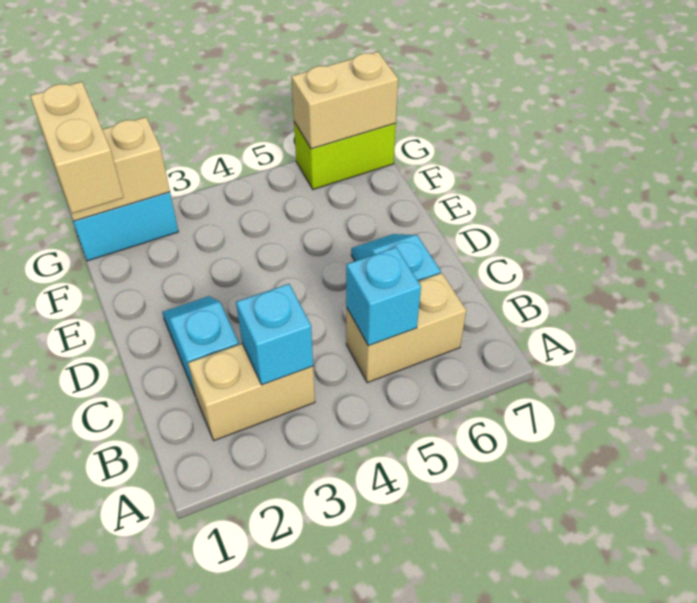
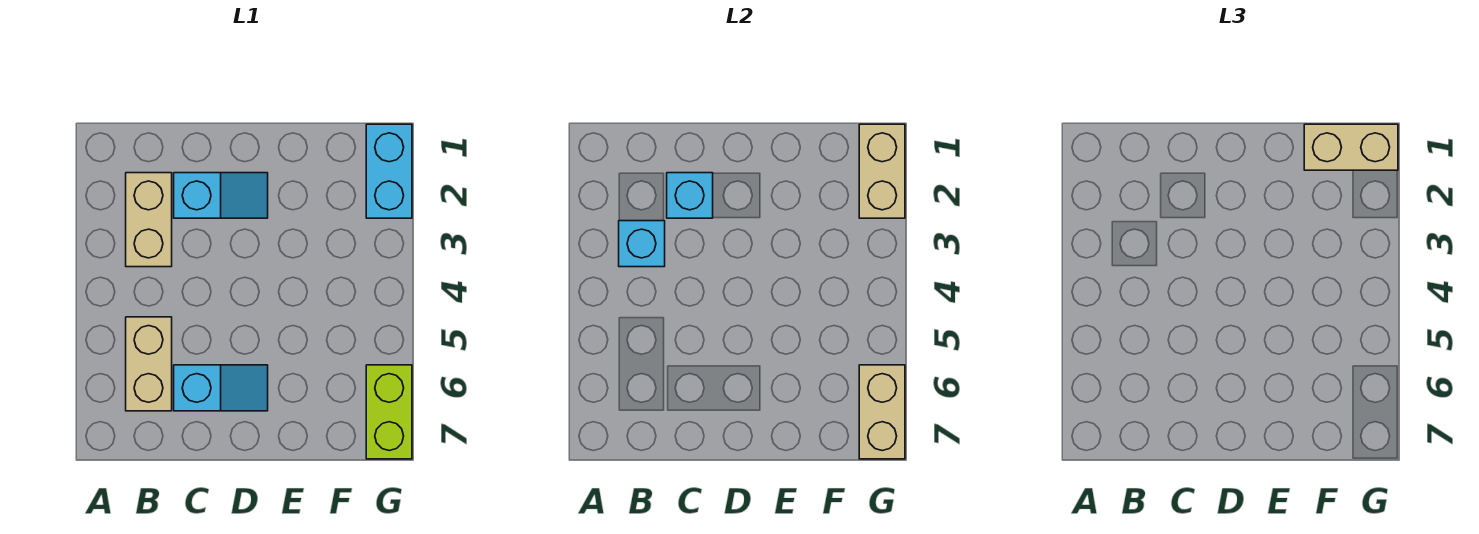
cyan brick B5 level 2 -> cyan brick C2 level 2

